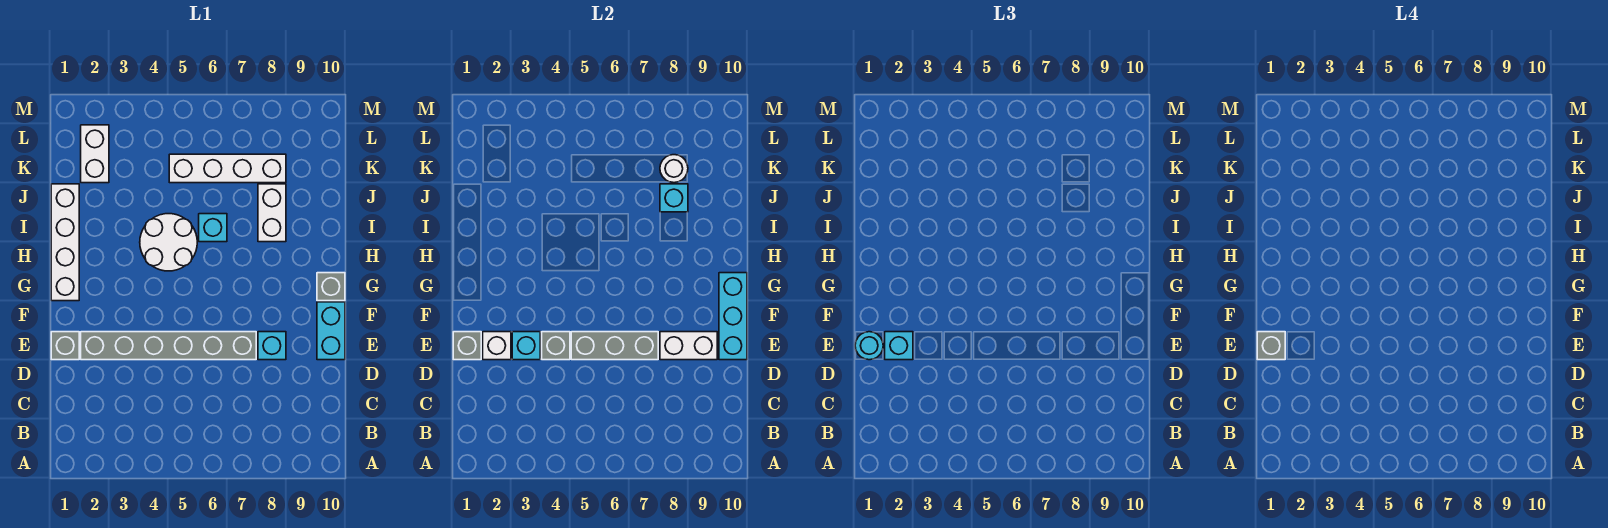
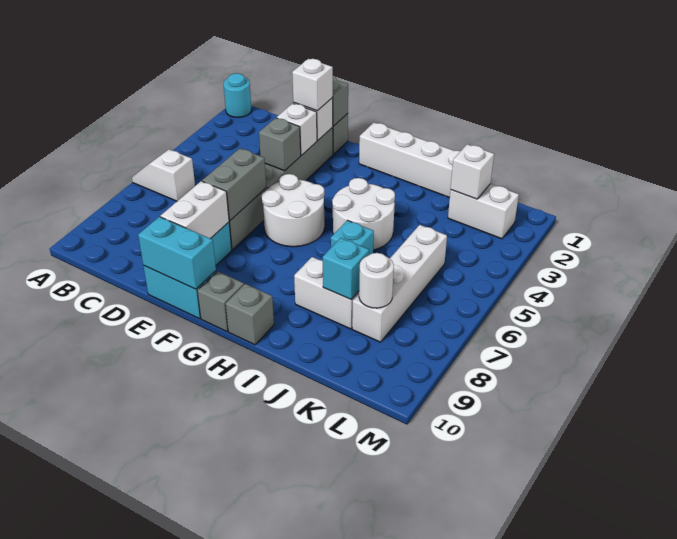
none -> white slope A6:B6 level 1 top B
cyan round brick E1 level 3 -> cyan round brick A1 level 1
grey brick E1 level 4 -> grey brick H10 level 1
cyan brick E2 level 3 -> white brick E2 level 3
cyan brick E3 level 2 -> white brick E3 level 2
grey brick E5:E7 level 2 -> grey brick E6:E7 level 2
cyan brick E10:G10 level 2 -> cyan brick E10:F10 level 2
none -> white round brick F5:G6 level 1
none -> white brick K2 level 2

